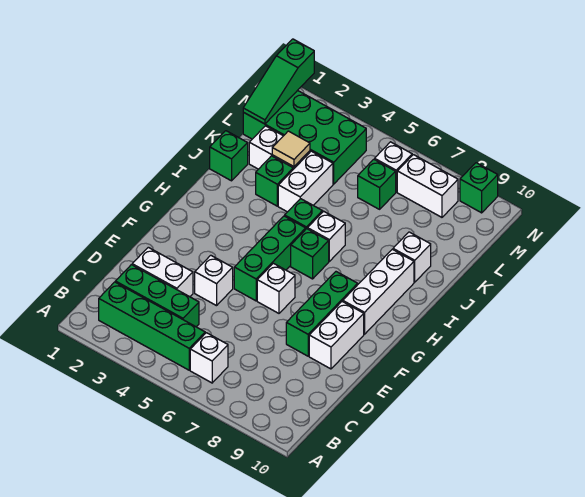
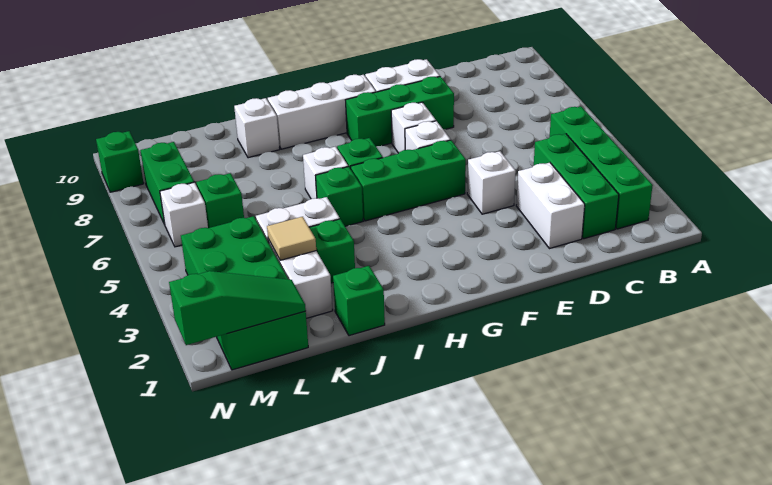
white brick B6 level 1 -> white brick F7 level 1
white brick M7:M8 level 1 -> green brick M7:M8 level 1

